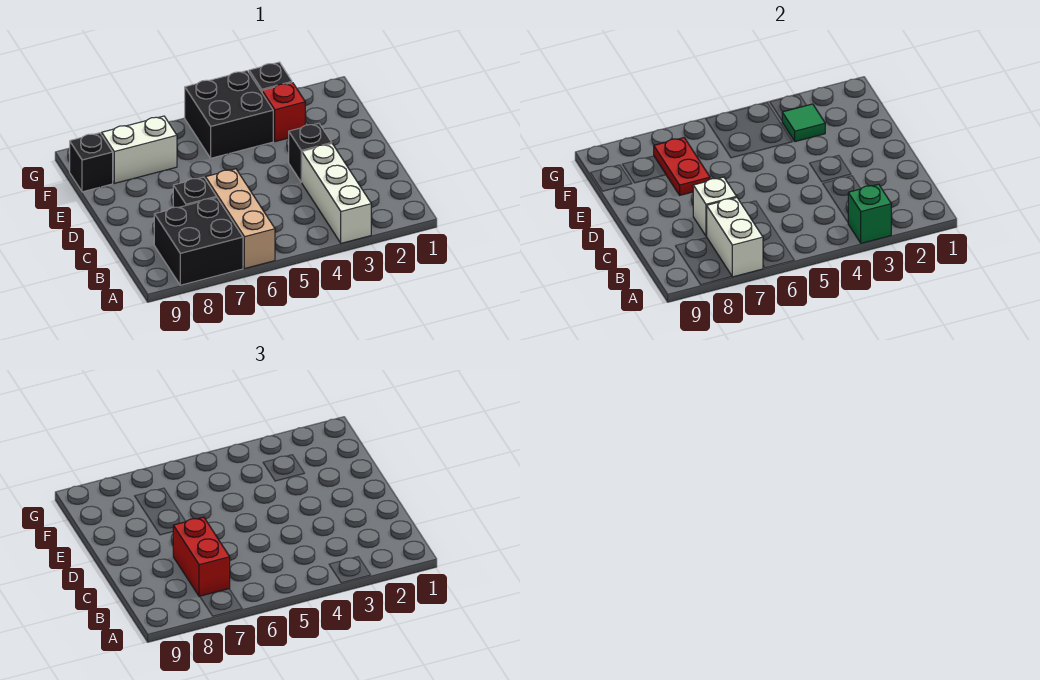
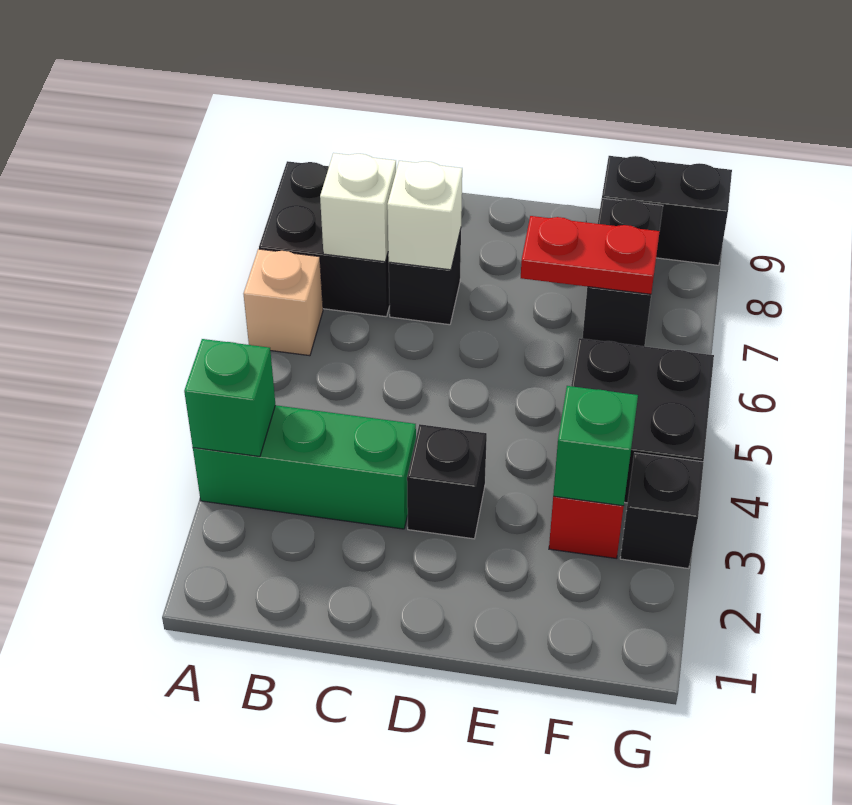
white brick A3:C3 level 1 -> green brick A3:C3 level 1
tan brick A6:C6 level 1 -> tan brick A6 level 1
white brick A7:B7 level 2 -> white brick B7 level 2
red brick B7:C7 level 3 -> none
green tile F3 level 2 -> green brick F3 level 2
white brick F7:F8 level 1 -> black brick F7:F8 level 1
black brick F9 level 1 -> black brick F9:G9 level 1

